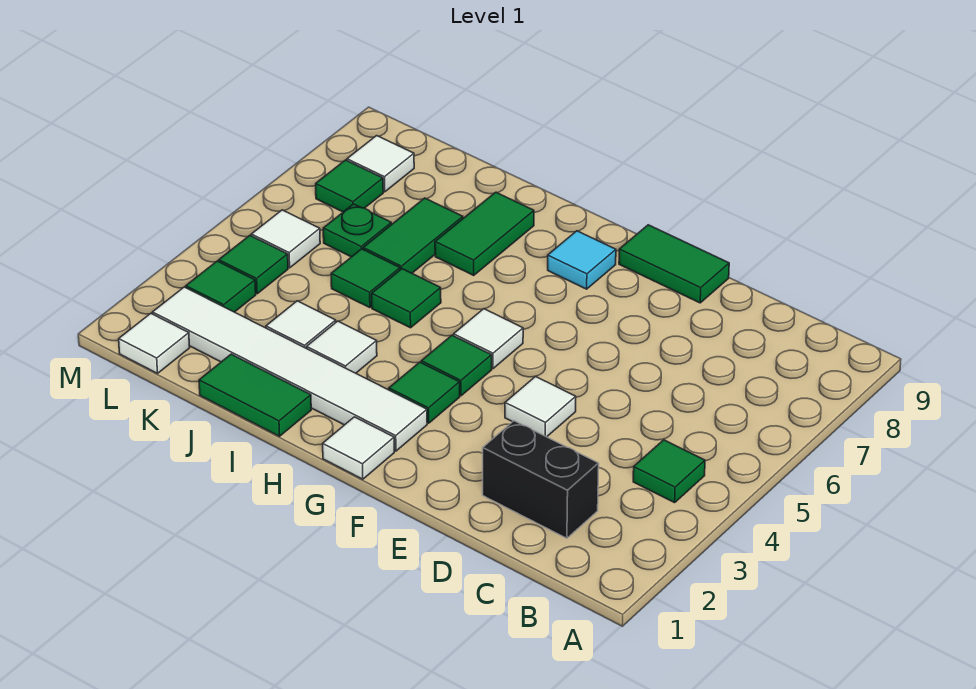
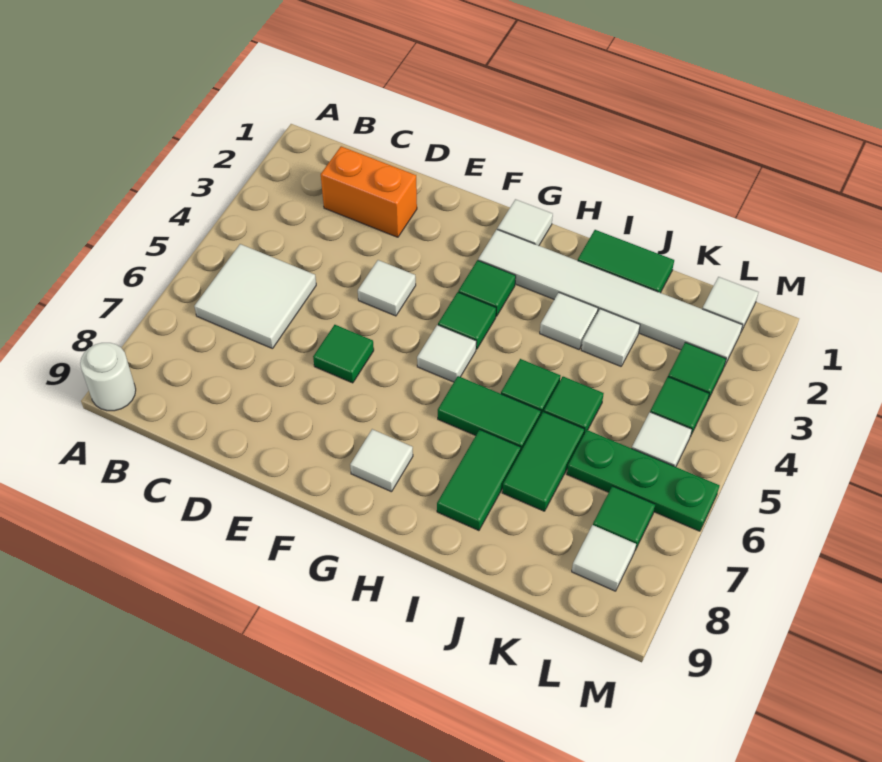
none -> white round brick A9 level 1
green tile B4 level 1 -> green tile E6 level 1
none -> white tile B5:C6 level 1
black brick C2:D2 level 1 -> orange brick C2:D2 level 1
green tile E9:F9 level 1 -> green tile H6:I6 level 1
cyan tile G8 level 1 -> white tile G8 level 1
green plate K6 level 1 -> green plate K6:M6 level 1

